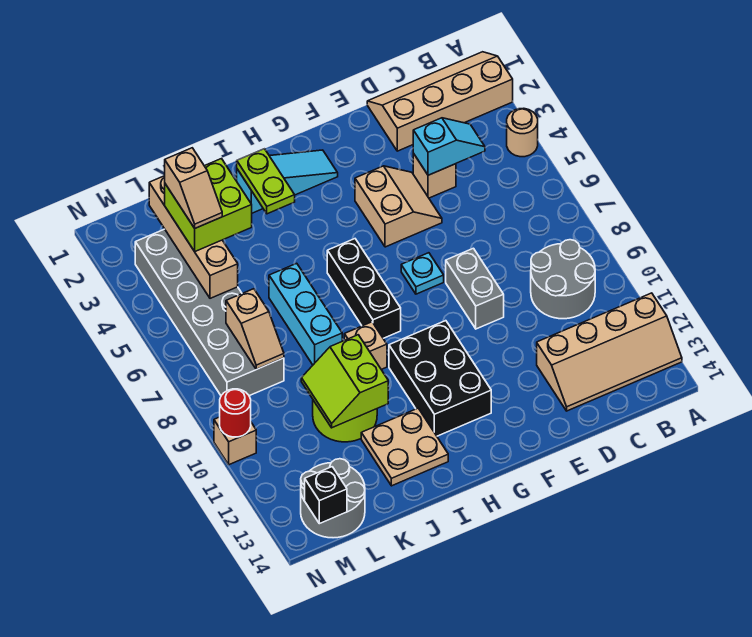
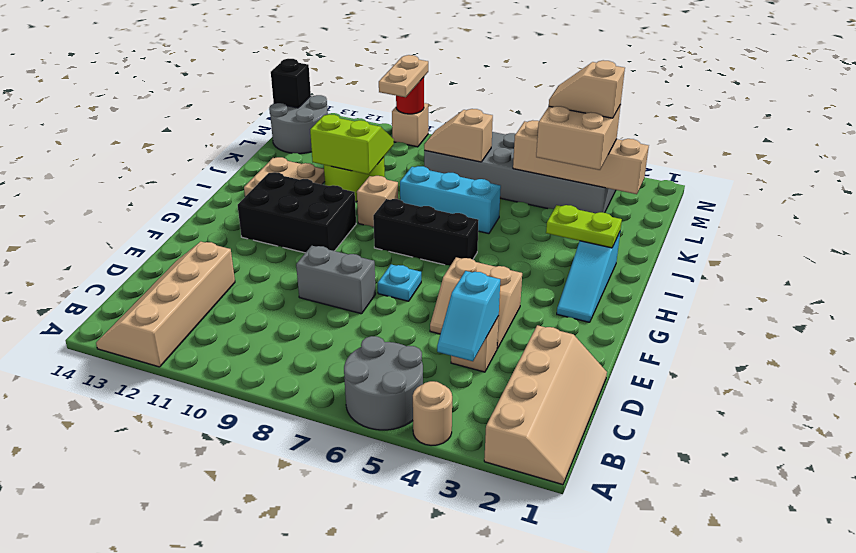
grey round brick B9:C10 level 1 -> grey round brick A5:B6 level 1
lime brick K3:L4 level 3 -> tan brick K3:L4 level 3
none -> tan plate M10:N10 level 3

